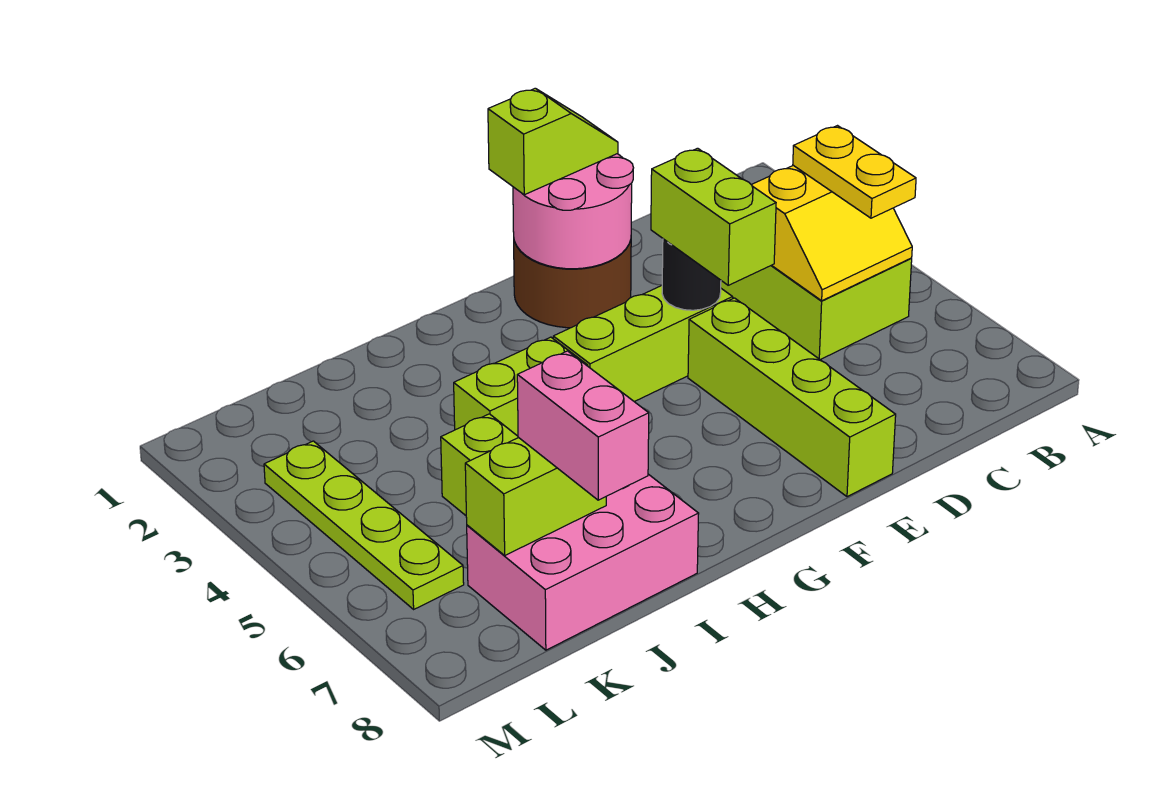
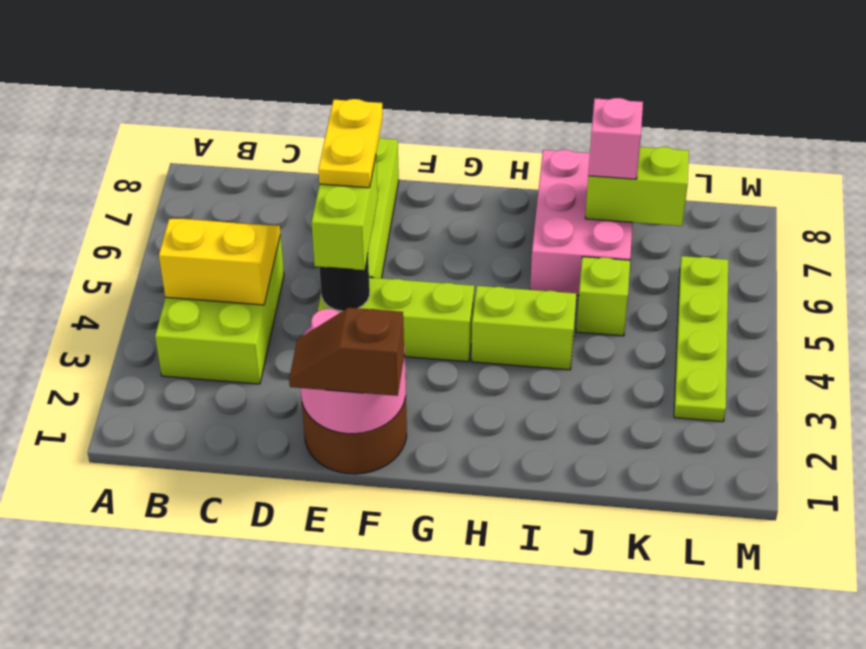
yellow plate B4:B5 level 3 -> yellow plate E5:E6 level 4
lime slope E1:F1 level 3 top F -> brown slope E1:F1 level 3 top F
pink brick I7:K8 level 1 -> pink brick I6:J8 level 1
pink brick J7:J8 level 3 -> pink brick J7 level 3

